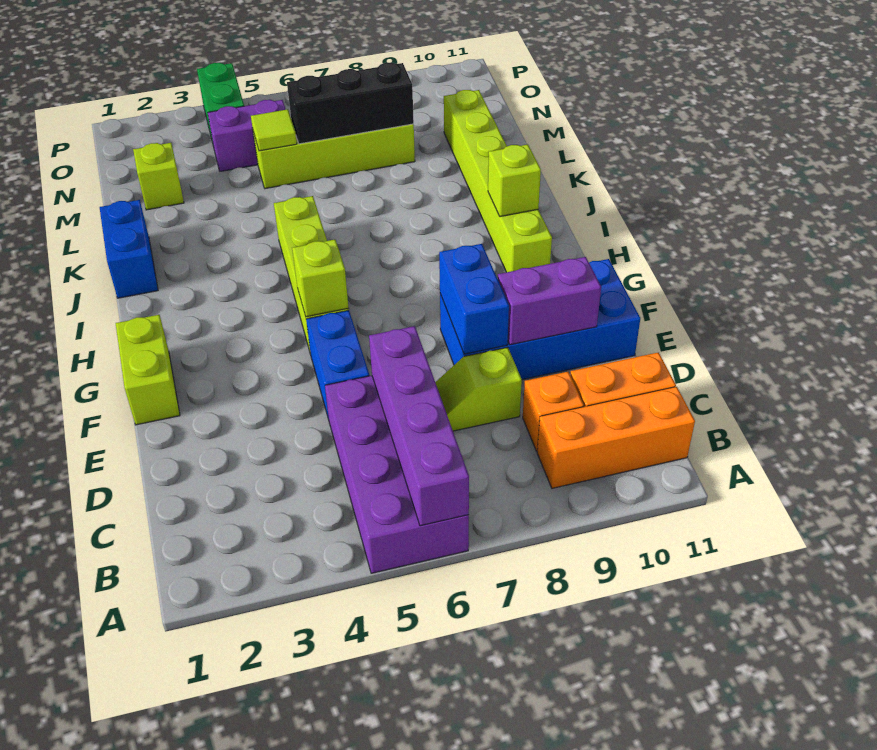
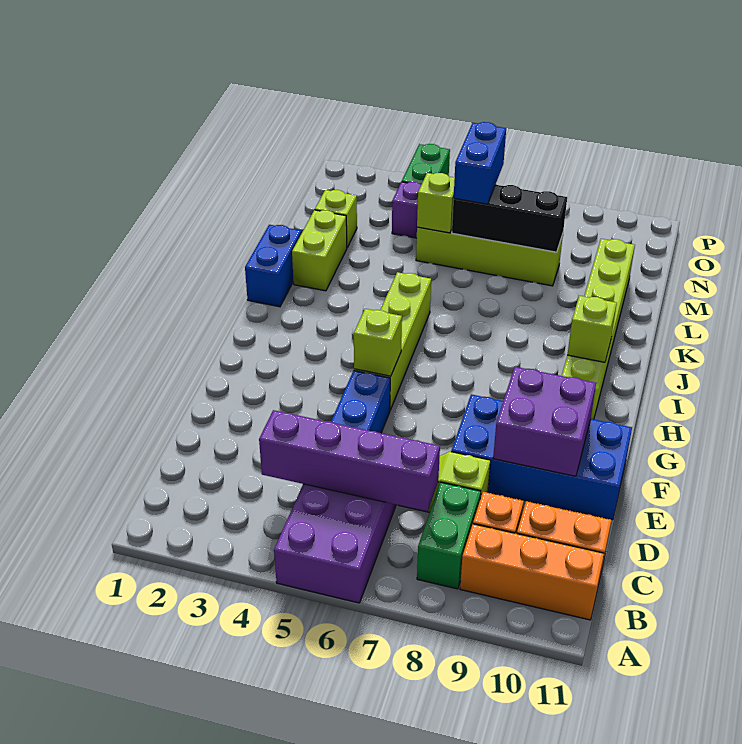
purple brick A6:D6 level 2 -> purple brick C4:C7 level 2
none -> green brick B8:C8 level 1
blue brick E8:F8 level 2 -> blue brick M6:N6 level 3
purple brick E9:E10 level 2 -> purple brick E9:F10 level 2
lime brick F1:G1 level 1 -> lime brick K2:L2 level 1
lime tile M5 level 2 -> lime brick M5 level 2

